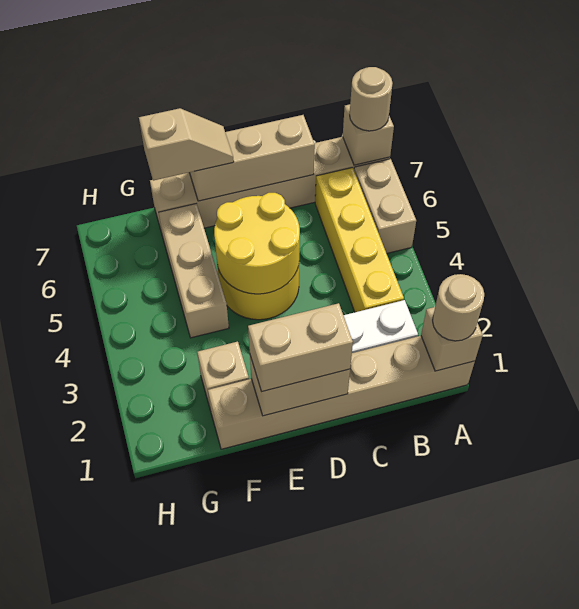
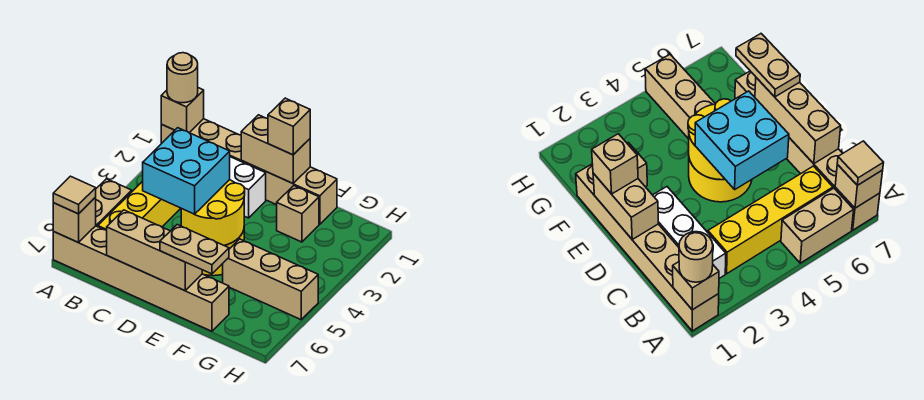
tan round brick A7 level 3 -> tan tile A7 level 3
none -> cyan brick C4:D5 level 3
tan brick D1:E1 level 3 -> tan brick E1 level 3
tan slope E7:F7 level 3 top F -> tan plate E7:F7 level 3
tan brick F4:F6 level 1 -> tan brick F5:H5 level 1

